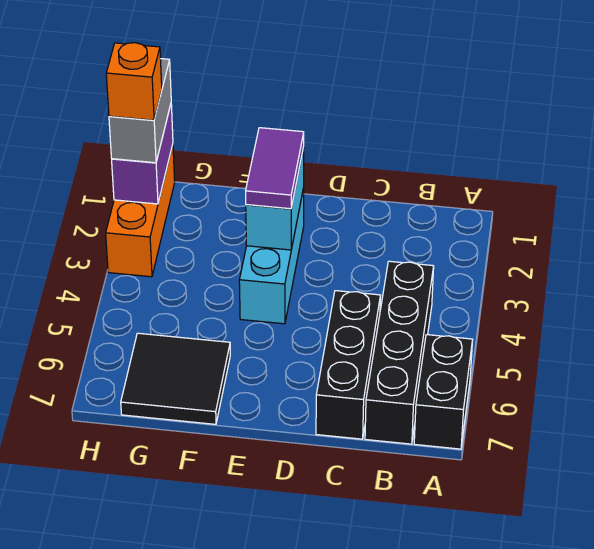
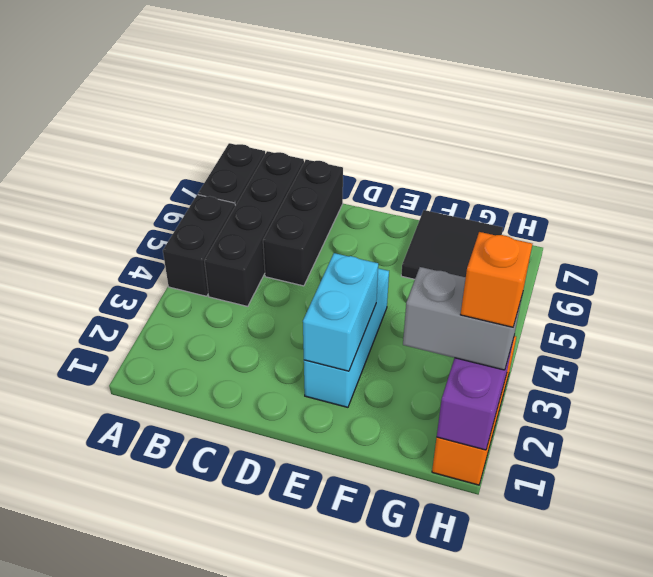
none -> black brick A4:A5 level 1
purple tile E2:E3 level 3 -> none
grey brick H1:H2 level 3 -> grey brick G2:H2 level 3

